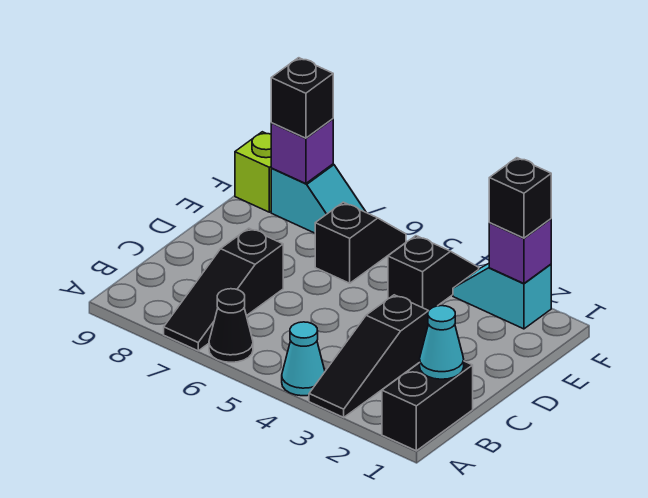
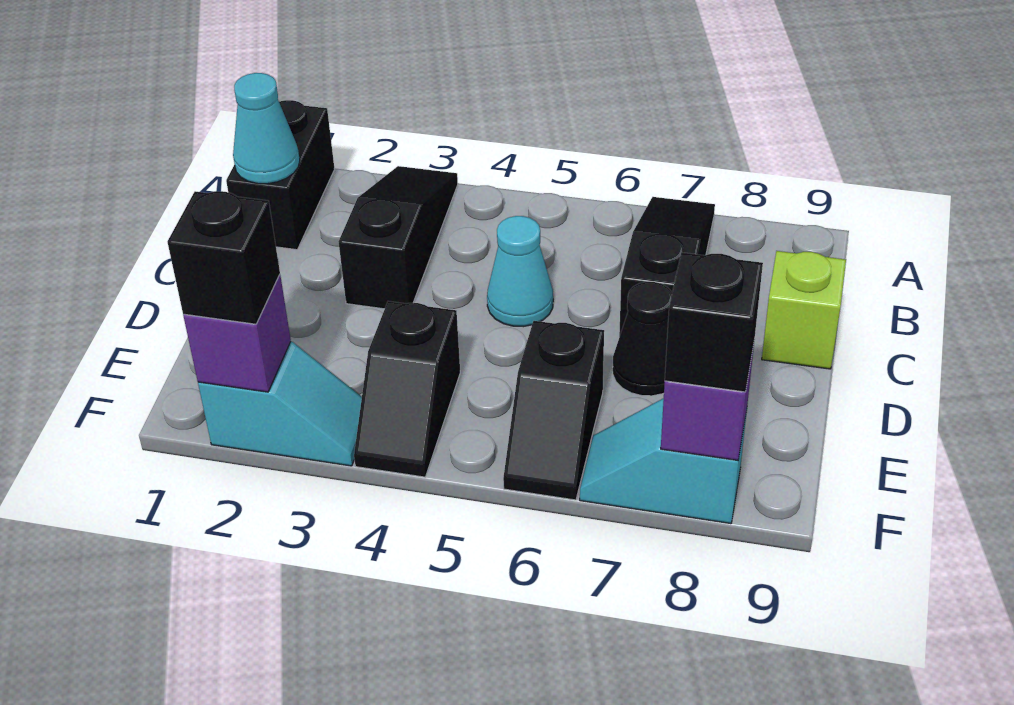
cyan cone A4 level 1 -> cyan cone C5 level 1
black cone A6 level 1 -> black cone D7 level 1
lime brick F9 level 1 -> lime brick C9 level 1

